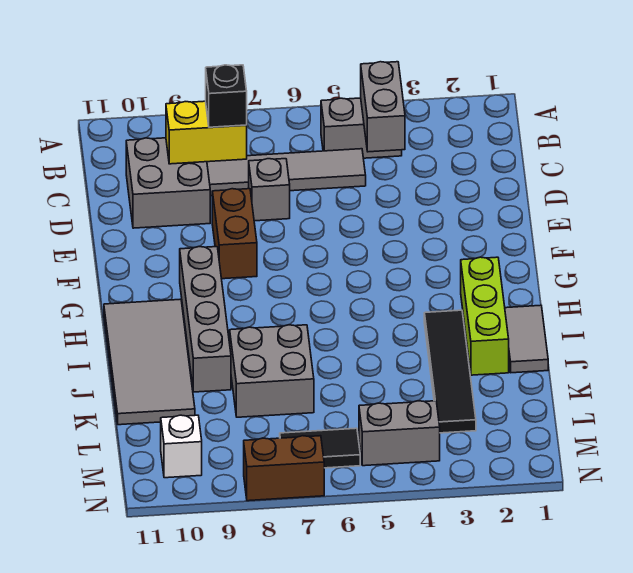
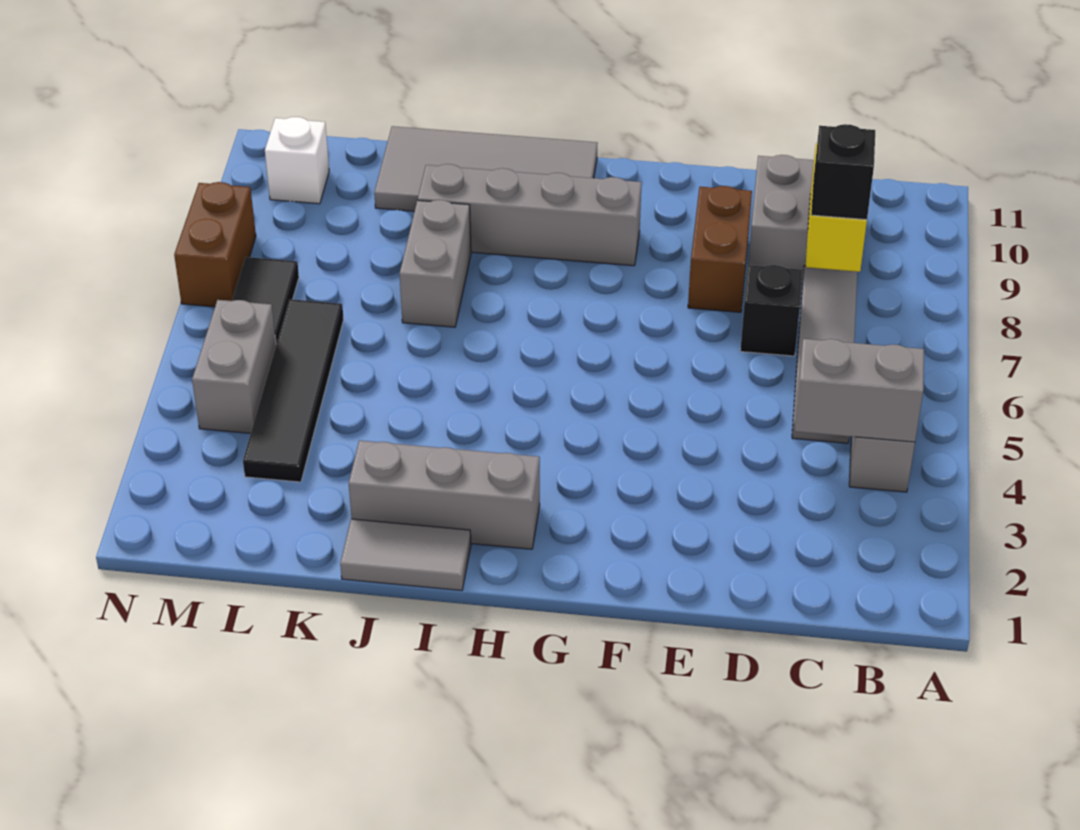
grey brick D7 level 1 -> black brick D7 level 1
brown brick E8:F8 level 1 -> brown brick E8:E9 level 1
lime brick H2:J2 level 1 -> grey brick H2:J2 level 1
black tile I3:L3 level 1 -> black tile L3:L6 level 1
grey brick J7:K8 level 1 -> grey brick J7:J8 level 1

